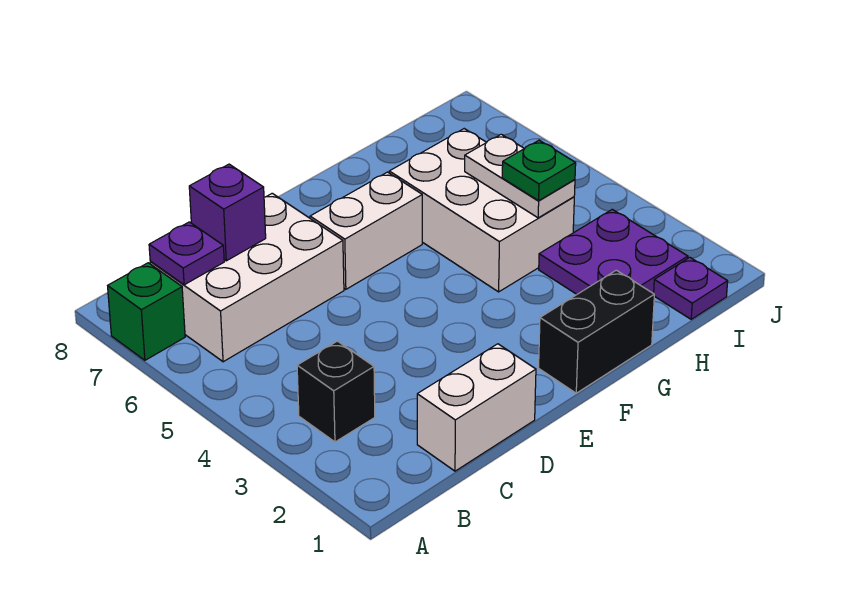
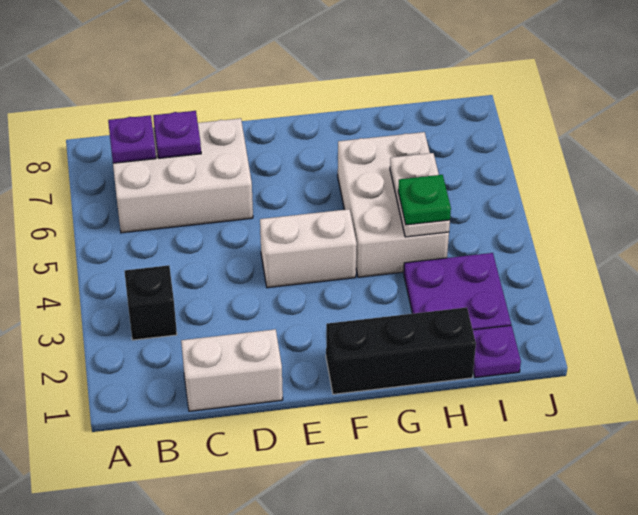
green brick A7 level 1 -> none
purple brick C7 level 2 -> purple plate C7 level 2
white brick E6:F6 level 1 -> white brick E4:F4 level 1
black brick F1:G1 level 1 -> black brick F1:H1 level 1

